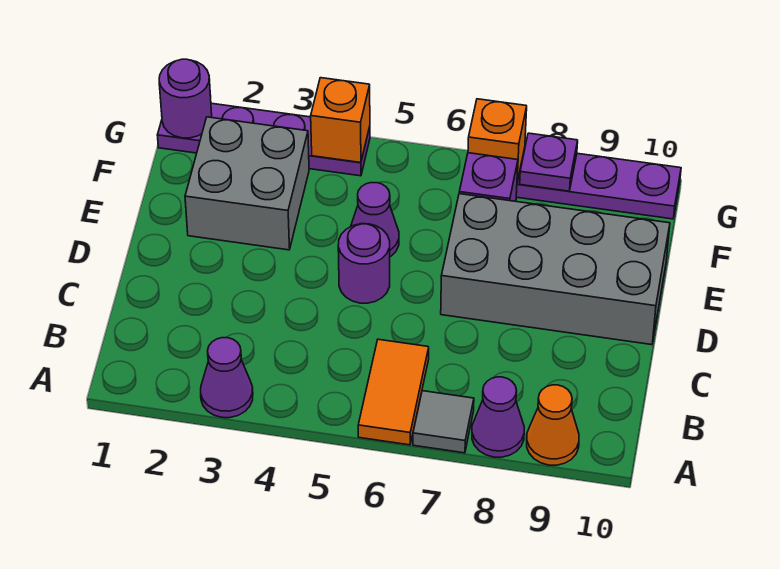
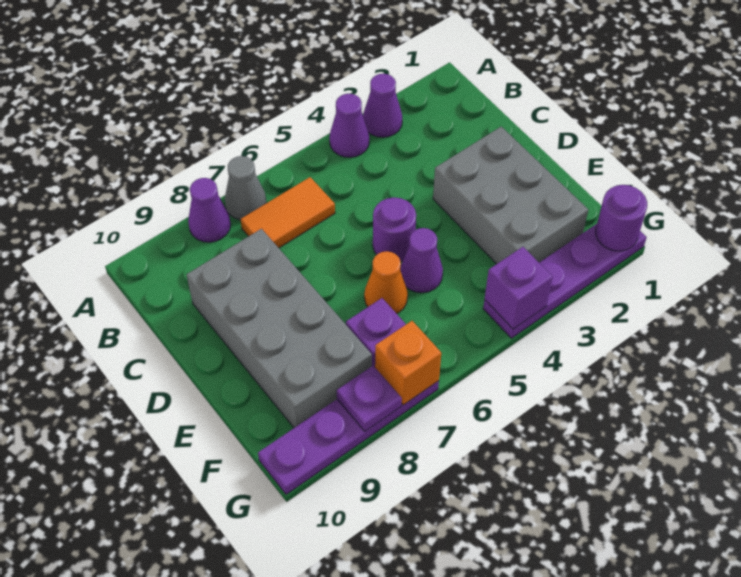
none -> purple cone A4 level 1
orange tile A6:B6 level 1 -> orange tile B6:B7 level 1
grey tile A7 level 1 -> grey cone A7 level 1
orange cone A9 level 1 -> orange cone E6 level 1
grey brick D7:E10 level 1 -> grey brick C8:F9 level 1
grey brick E2:F3 level 1 -> grey brick D2:F3 level 1
orange brick G4 level 2 -> purple brick G4 level 2

